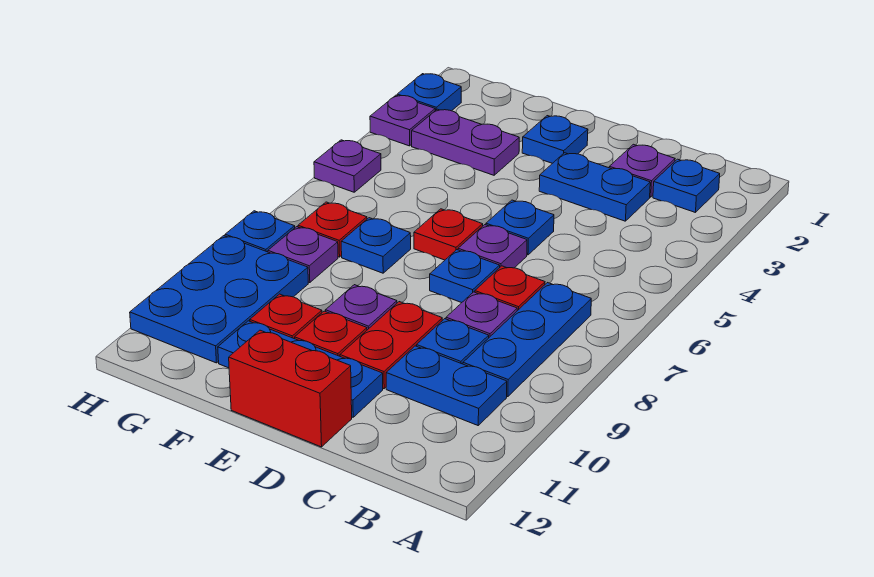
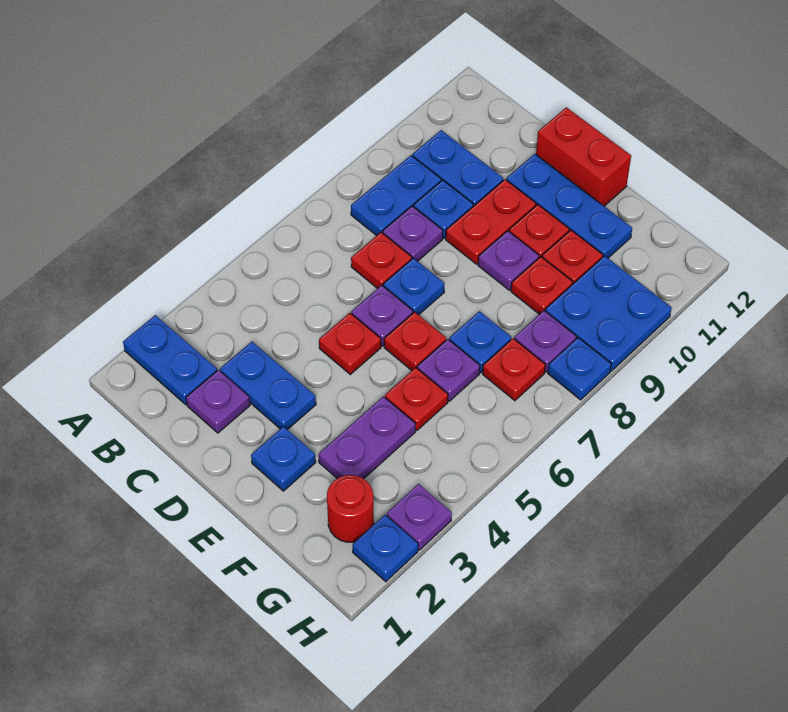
blue plate B2 level 1 -> blue plate A2:B2 level 1
blue plate B7:B9 level 1 -> blue plate B8:B9 level 1
blue plate D5 level 1 -> red plate D5 level 1
purple plate F3:G3 level 1 -> purple plate F3:F4 level 1
none -> red plate F5 level 1
none -> red plate F9 level 1
none -> red round brick G2 level 1
blue plate G9:H11 level 1 -> blue plate G9:H10 level 1
purple plate H5 level 1 -> purple plate F6 level 1

